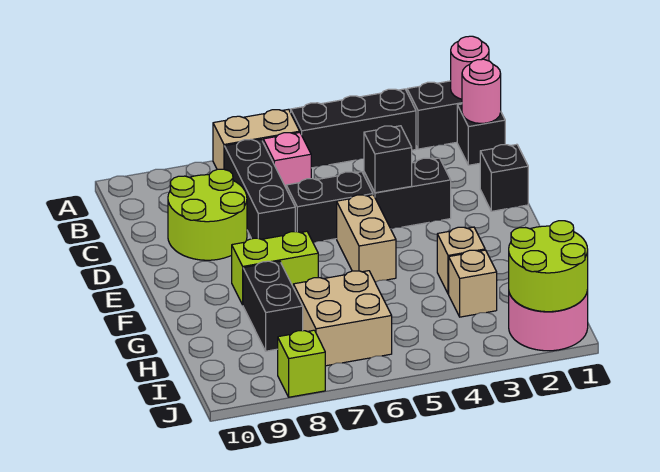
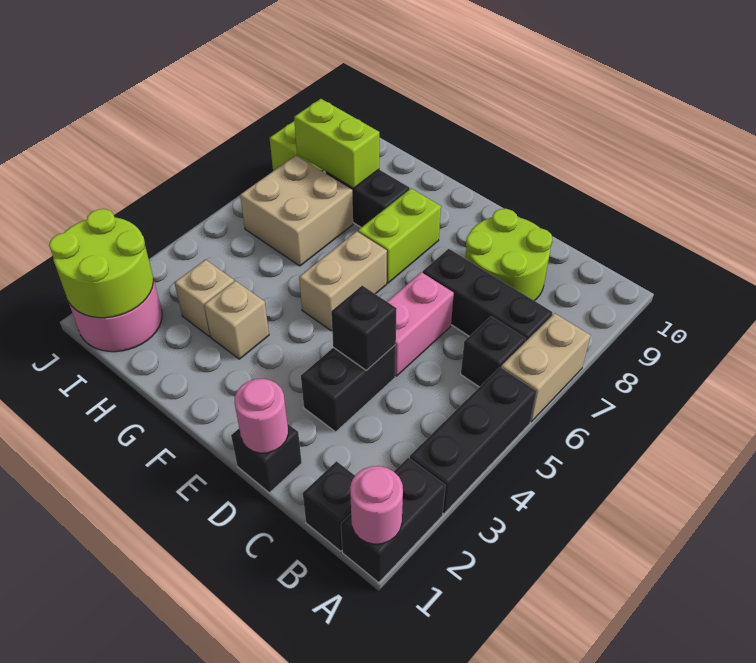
pink round brick B1 level 2 -> pink round brick D1 level 2
pink brick B6 level 1 -> black brick B6 level 1
black brick D5:D6 level 1 -> pink brick D5:D6 level 1
tan brick E5:F5 level 1 -> tan brick F5:F6 level 1
none -> lime brick H8:I8 level 2

